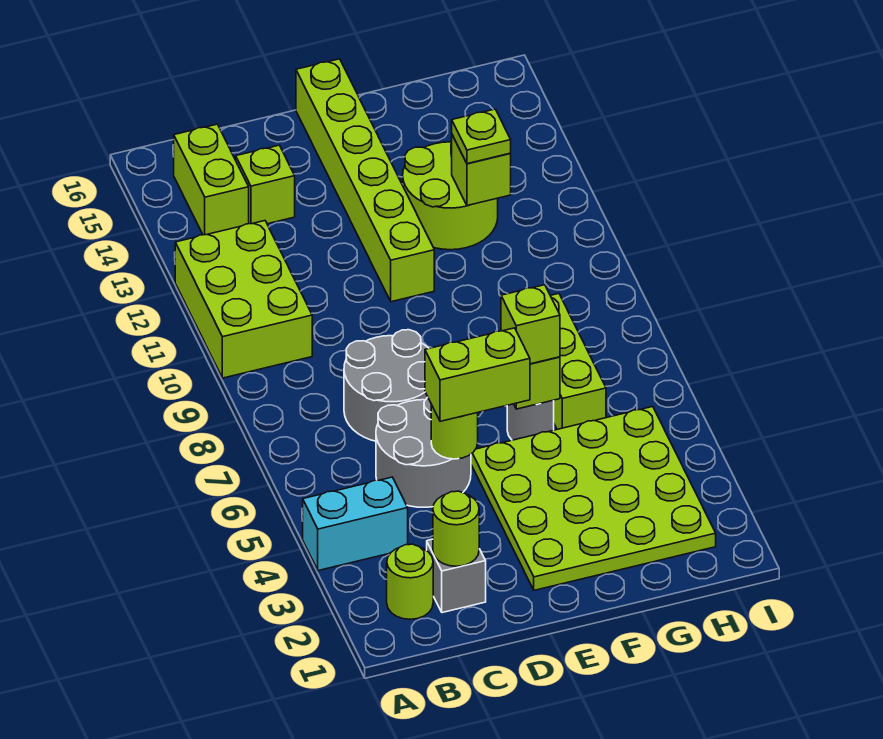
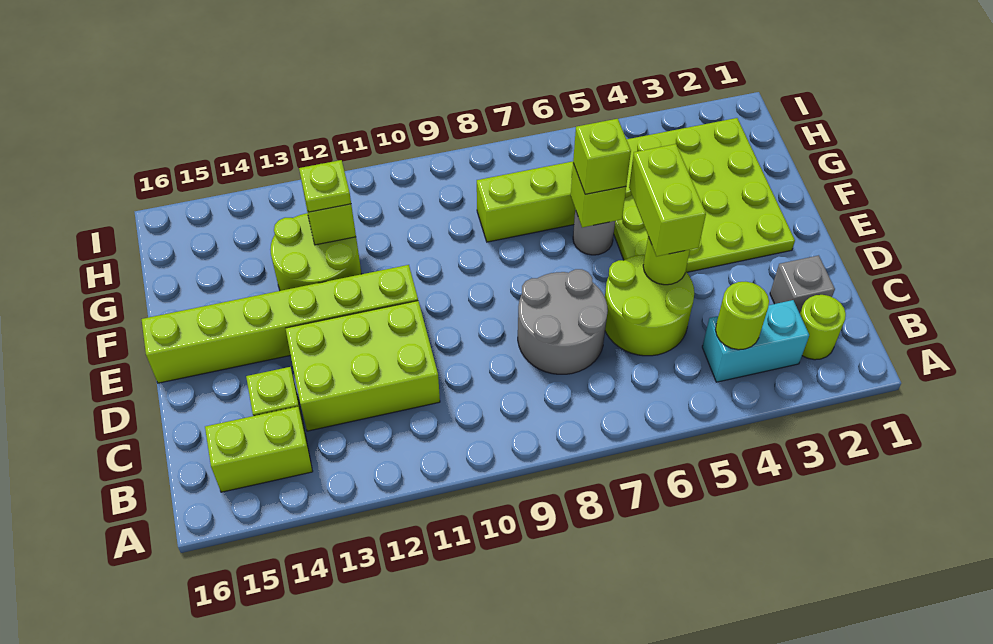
cyan brick A4:B4 level 1 -> cyan brick B3:B4 level 1
lime brick A10:B12 level 1 -> lime brick C11:D13 level 1
lime round brick C2 level 2 -> lime round brick B4 level 2
grey round brick C5:D6 level 1 -> lime round brick C5:D6 level 1

